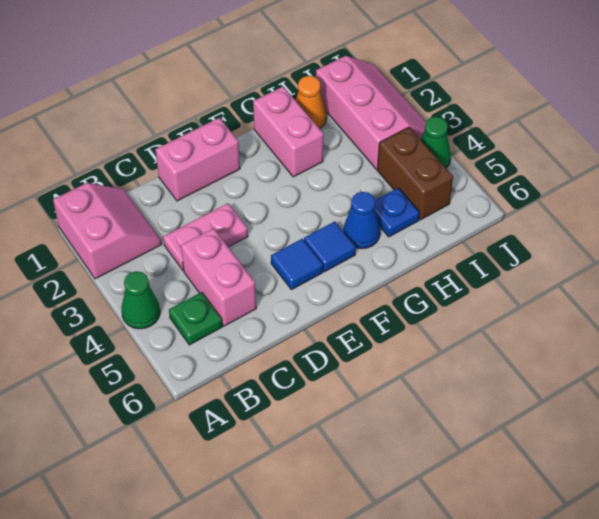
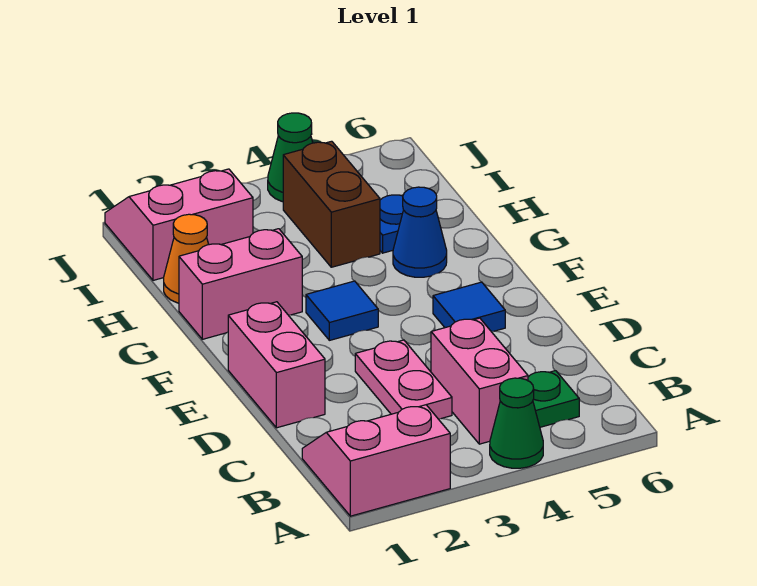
pink brick C4:C5 level 1 -> pink brick B4:C4 level 1
blue tile F5 level 1 -> blue tile F3 level 1
pink slope I1:J3 level 1 top I -> pink slope I1:J2 level 1 top I
brown brick I4:I5 level 1 -> brown brick H4:I4 level 1

